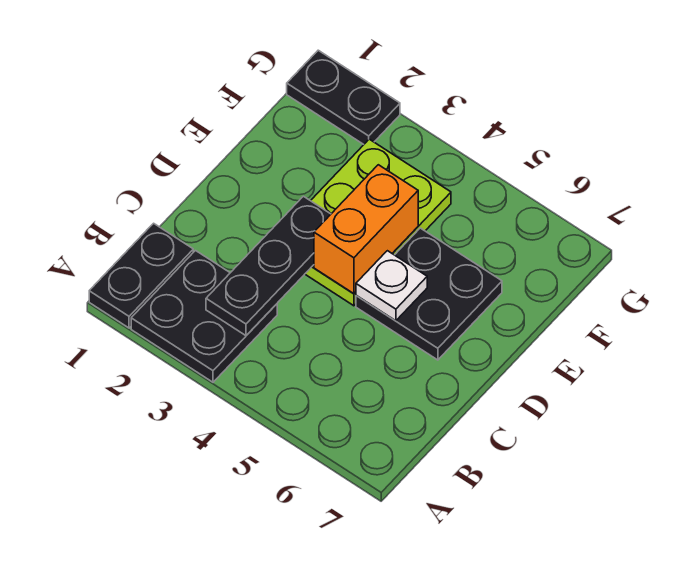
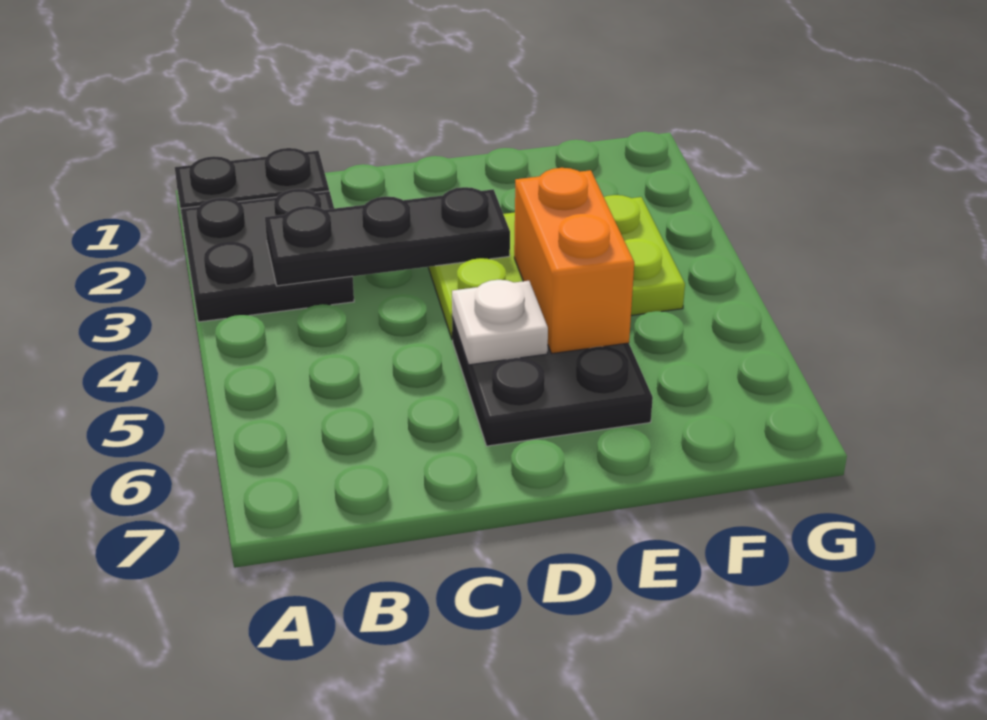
orange brick D4:E4 level 2 -> orange brick E4:E5 level 2
black plate G1:G2 level 1 -> none

